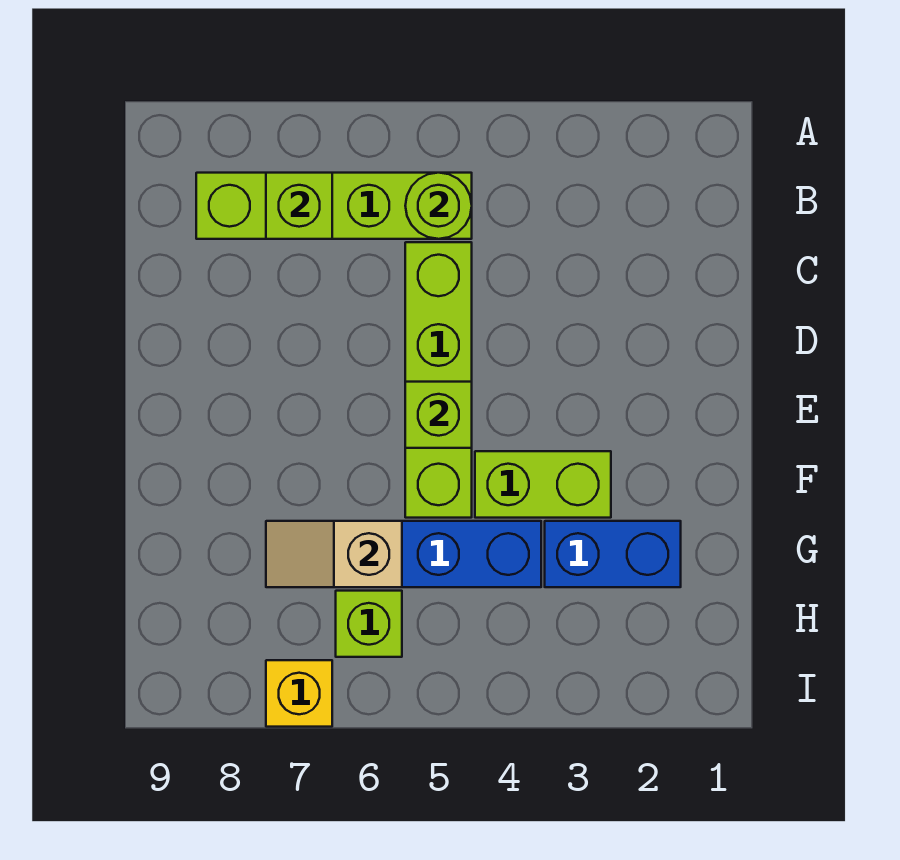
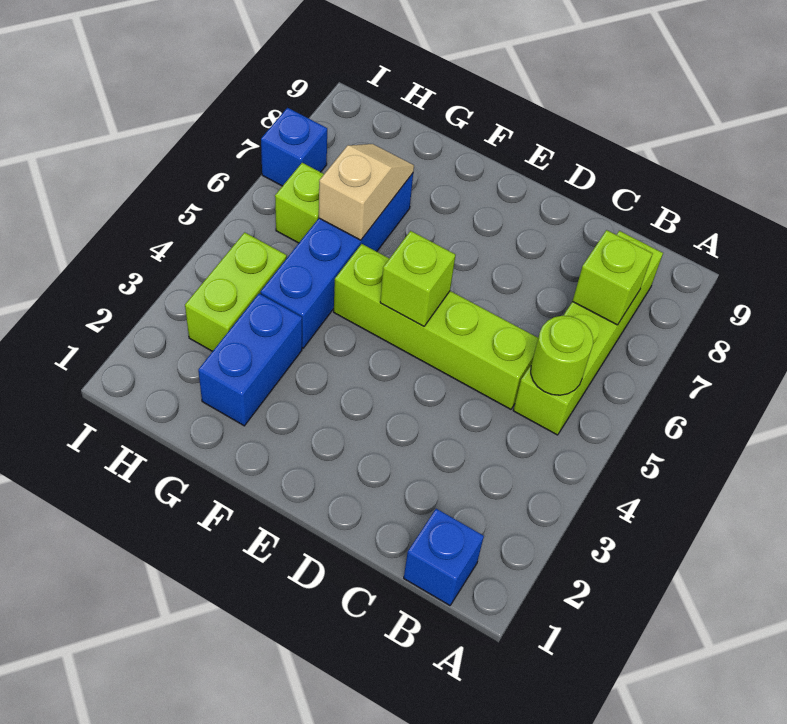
none -> blue brick B1 level 1
lime brick F3:F4 level 1 -> lime brick H3:H4 level 1
yellow brick I7 level 1 -> blue brick I7 level 1

